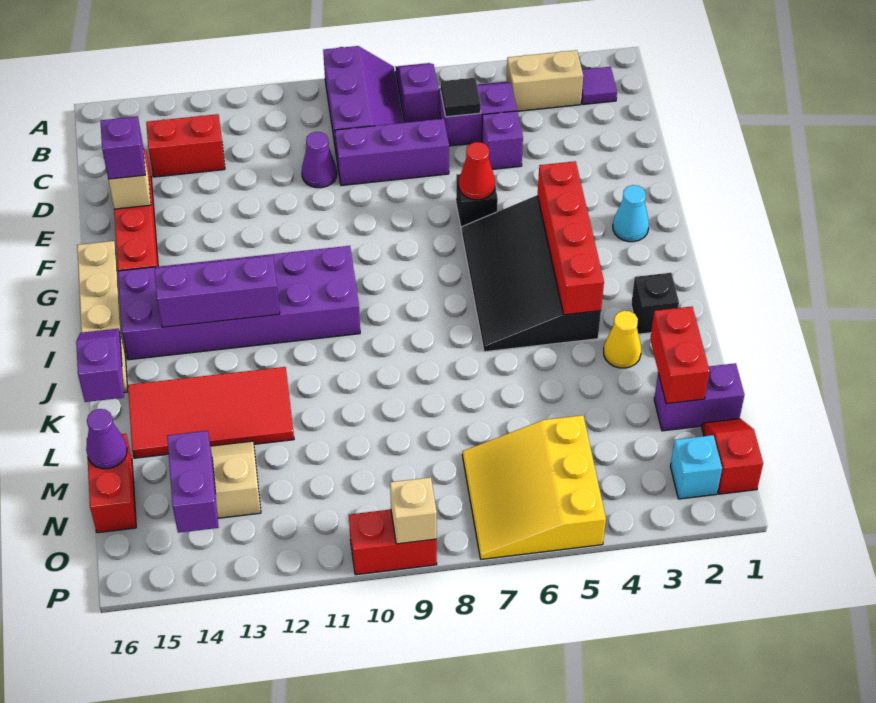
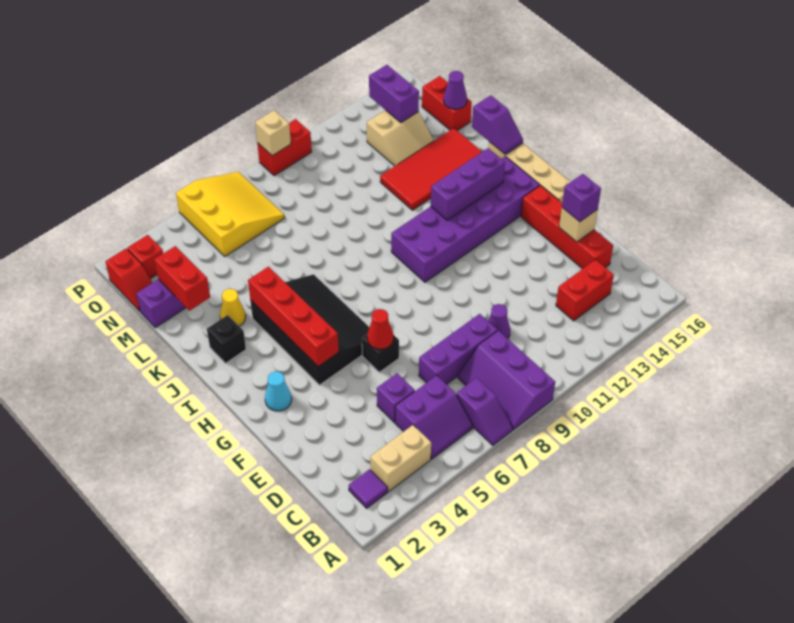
black tile C6 level 2 -> none
cyan brick O2 level 1 -> red brick O2 level 1

